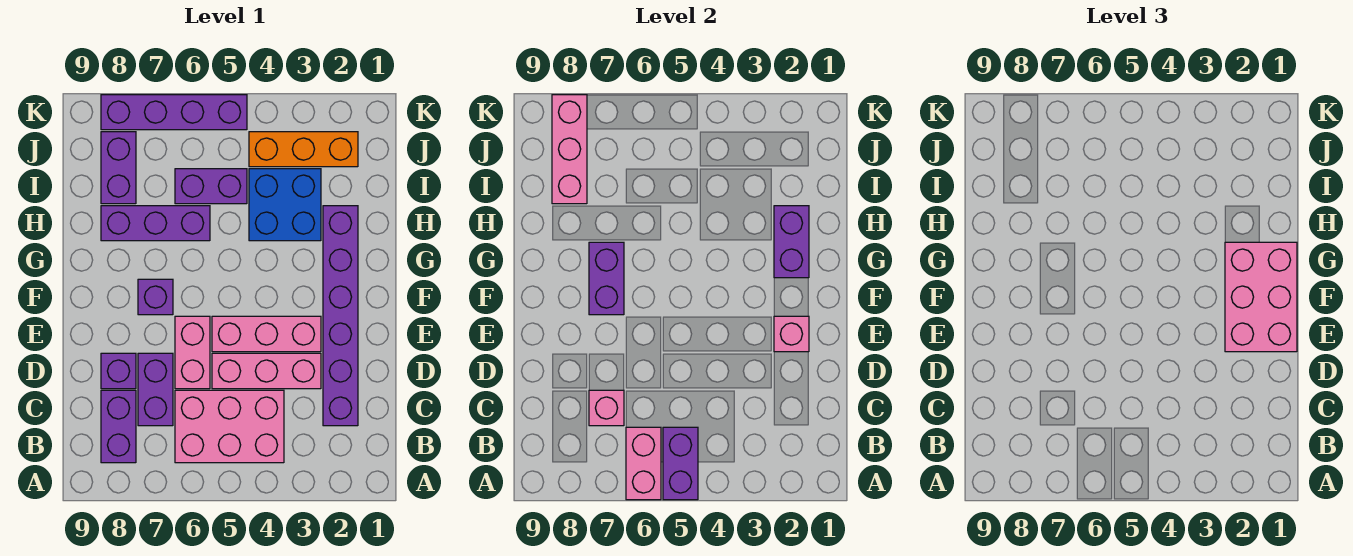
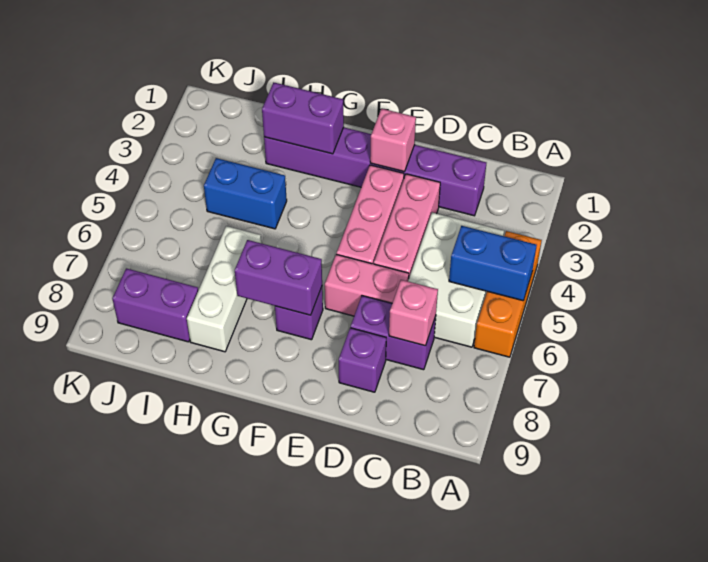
purple brick A5:B5 level 2 -> blue brick A5:B5 level 2
pink brick A6:B6 level 2 -> none
pink brick B4:C6 level 1 -> white brick B4:C6 level 1
purple brick B8:C8 level 1 -> none
pink brick E1:G2 level 3 -> none
blue brick H3:I4 level 1 -> blue brick H4:I4 level 1
purple brick H6:H8 level 1 -> white brick H6:H8 level 1
purple brick I5:I6 level 1 -> none
pink brick I8:K8 level 2 -> none
orange brick J2:J4 level 1 -> orange brick A4:A6 level 1
purple brick K5:K8 level 1 -> none

